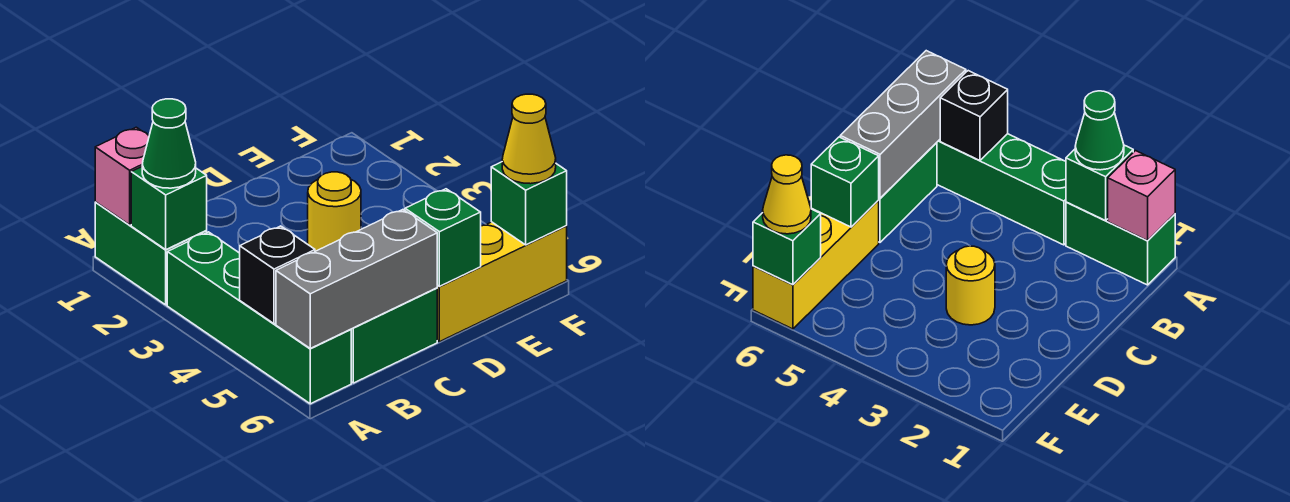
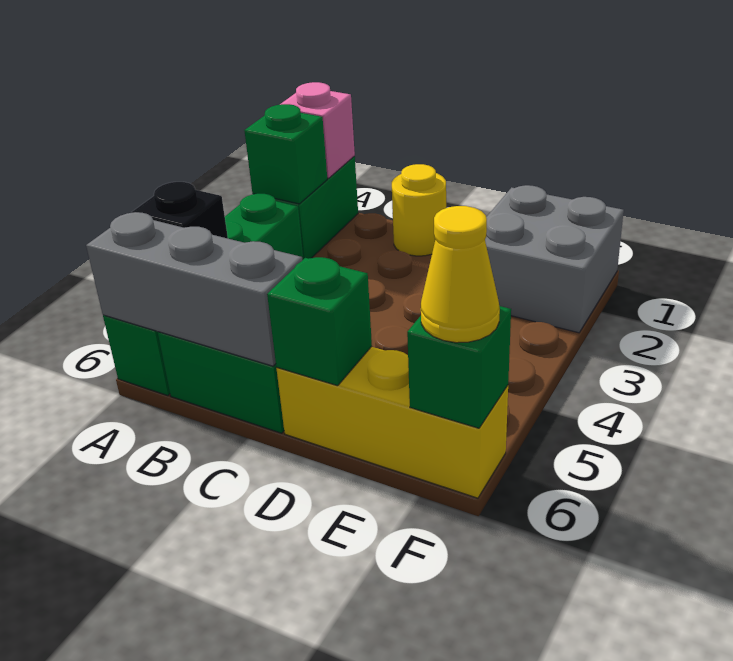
green cone A2 level 3 -> none
yellow round brick D3 level 1 -> yellow round brick C1 level 1
none -> grey brick E1:F2 level 1

